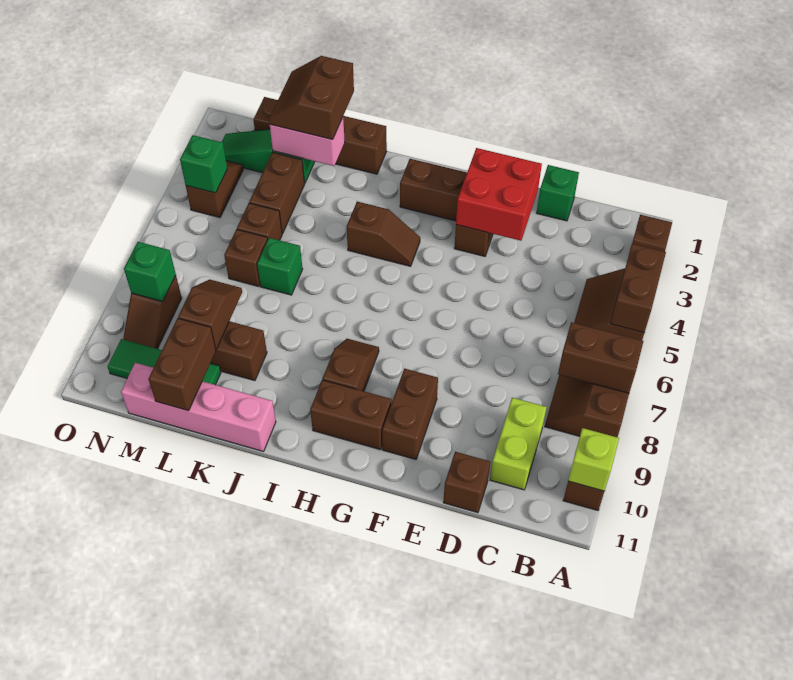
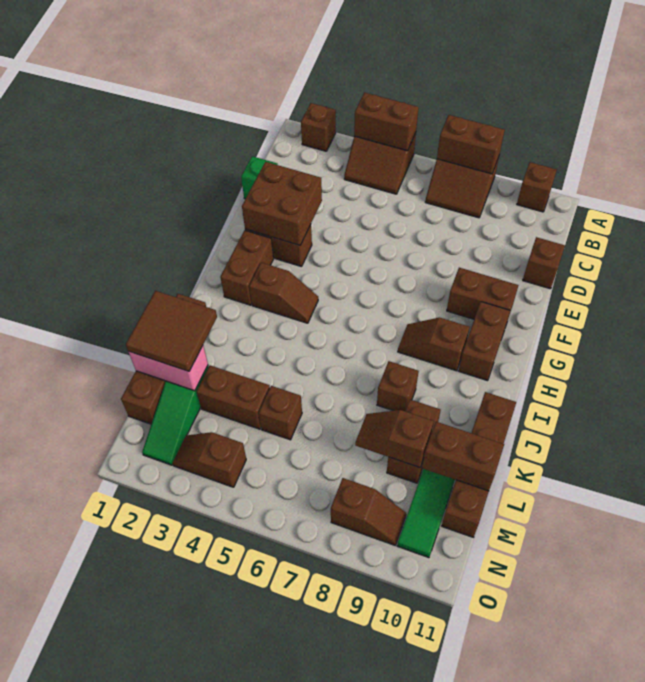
brown brick A7:B7 level 2 -> brown brick A7:A8 level 2
lime brick A10 level 2 -> none
lime brick C9:C10 level 1 -> none
red brick E2:F3 level 2 -> brown brick E2:F3 level 2
brown slope H4:I4 level 1 top I -> brown slope H3:H4 level 1 top 3
pink brick J11:M11 level 1 -> brown brick J11:M11 level 1
brown slope K1:L2 level 3 top K -> brown tile K1:L2 level 3
pink brick K2:L2 level 2 -> pink brick L1:L2 level 2
green brick K6 level 1 -> none
brown brick L6 level 1 -> brown brick J8 level 1
green brick N4 level 2 -> none
green brick N8 level 2 -> none

